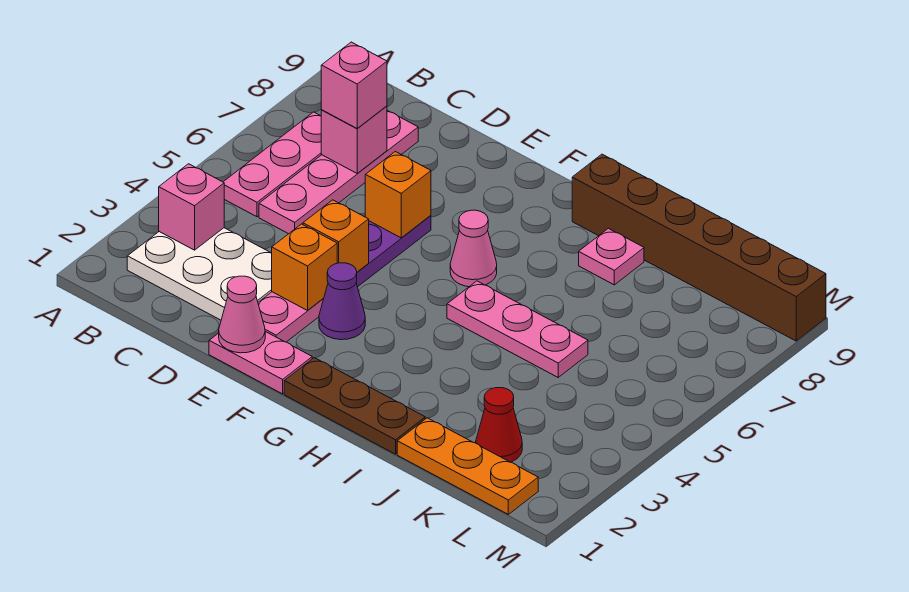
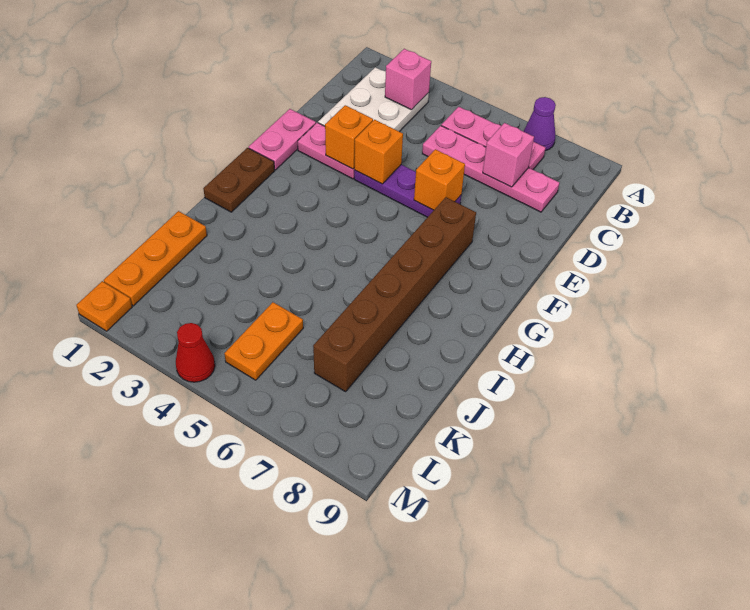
pink brick C7 level 3 -> none
pink cone E1 level 2 -> none
purple cone F3 level 1 -> purple cone A7 level 1
brown plate G1:I1 level 1 -> brown plate G1:H1 level 1
pink cone G6 level 1 -> none
pink plate H5:J5 level 1 -> none
brown brick H9:M9 level 1 -> brown brick F7:K7 level 1
pink plate I8 level 1 -> none
red cone K2 level 1 -> red cone M4 level 1
none -> orange plate K5:L5 level 1
none -> orange plate M1 level 1

